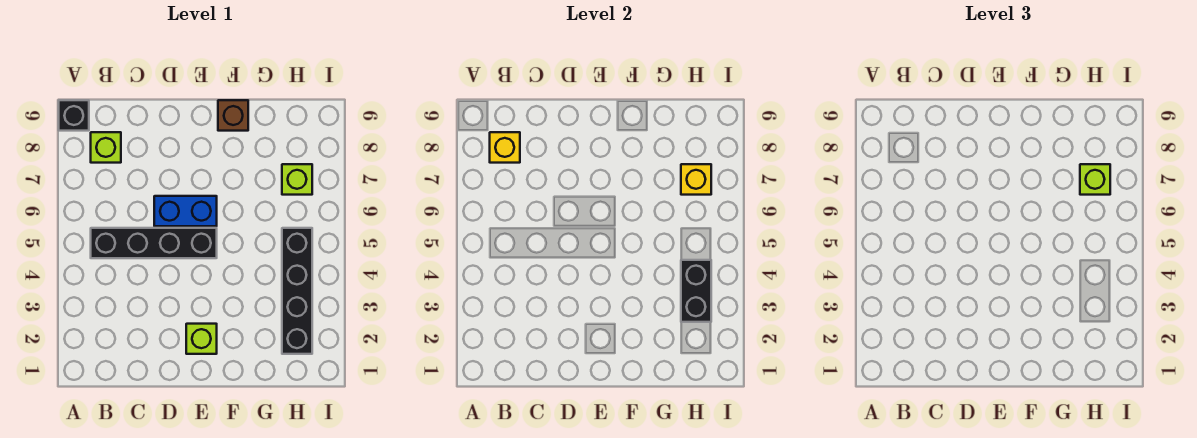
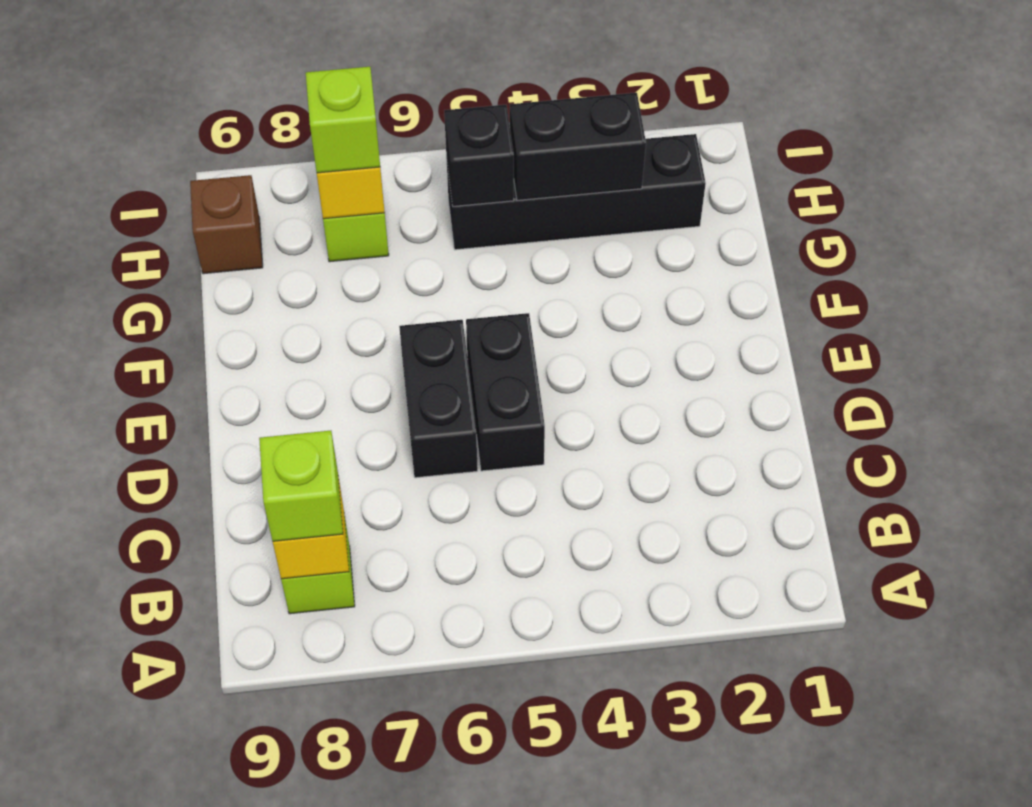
black brick A9 level 1 -> black brick H5 level 2
black brick B5:E5 level 1 -> black brick D5:E5 level 1
blue brick D6:E6 level 1 -> black brick D6:E6 level 1
lime brick E2 level 1 -> lime brick B8 level 3
brown brick F9 level 1 -> brown brick H9 level 1

